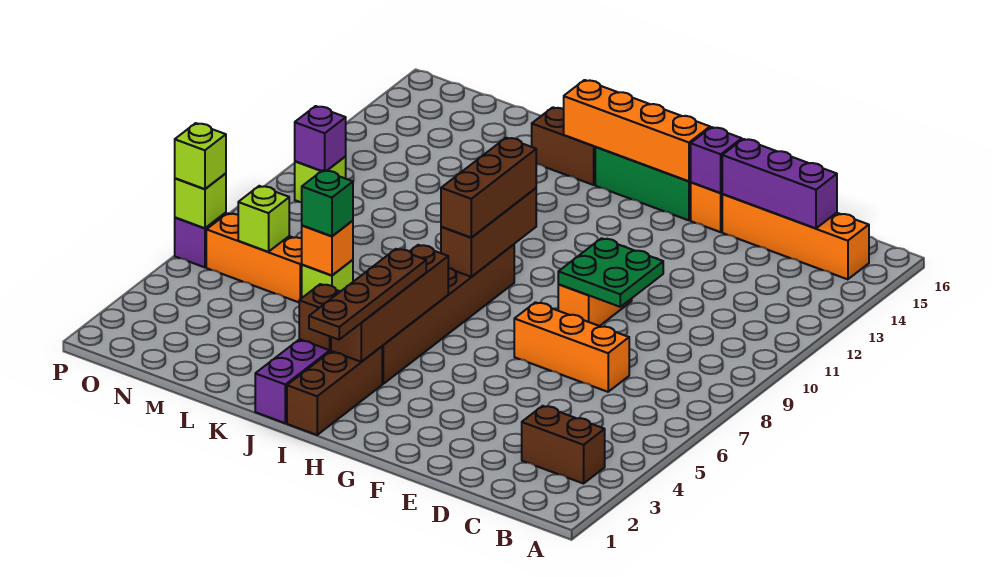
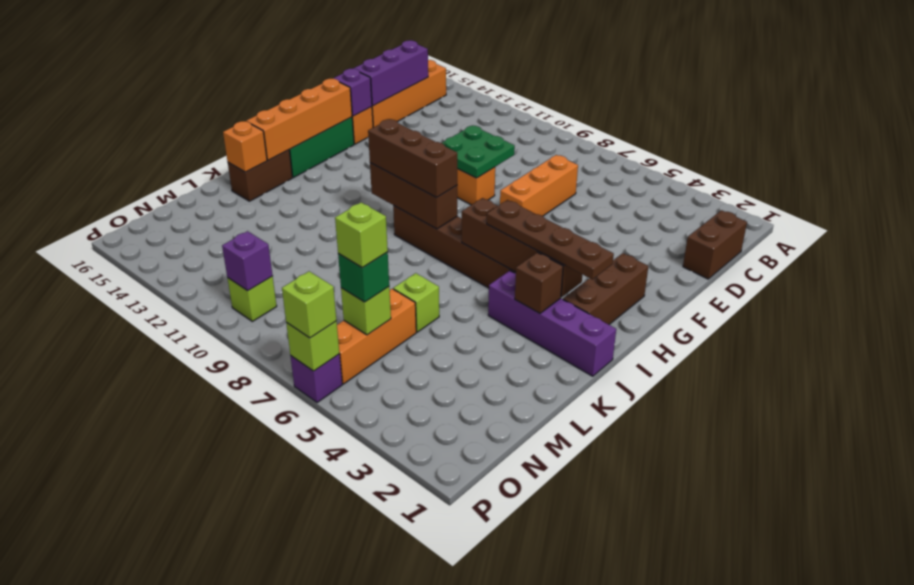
brown brick B3:C3 level 1 -> brown brick C1:D1 level 1
brown brick I1:I3 level 1 -> brown brick G2:I2 level 1
orange brick L6 level 2 -> orange brick K15 level 2
green brick L6 level 3 -> green brick N6 level 3
none -> lime brick N6 level 4

